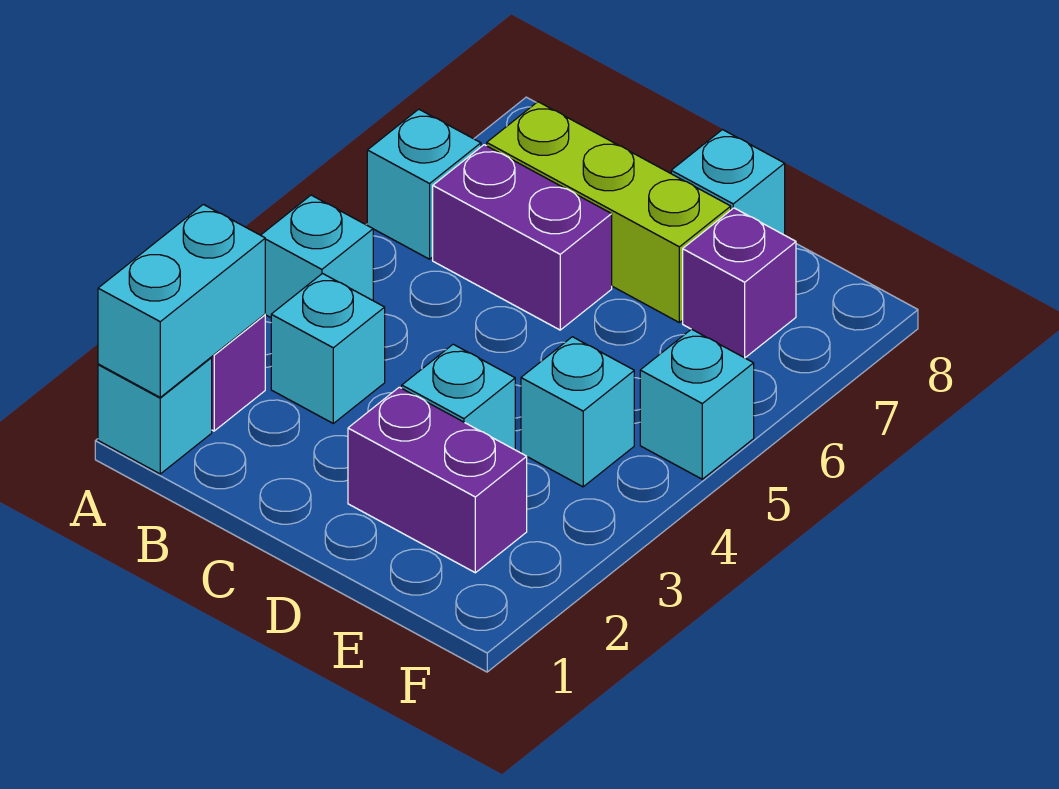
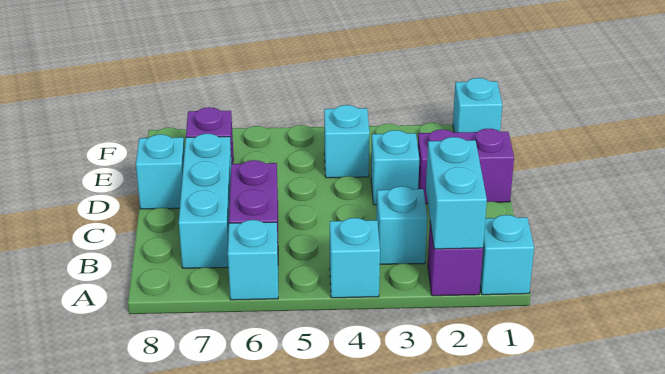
cyan brick A1:A2 level 2 -> cyan brick A2:B2 level 2
lime brick B7:D7 level 1 -> cyan brick B7:D7 level 1
purple brick D2:E2 level 1 -> purple brick D1:D2 level 1
cyan brick F5 level 1 -> cyan brick F1 level 1

